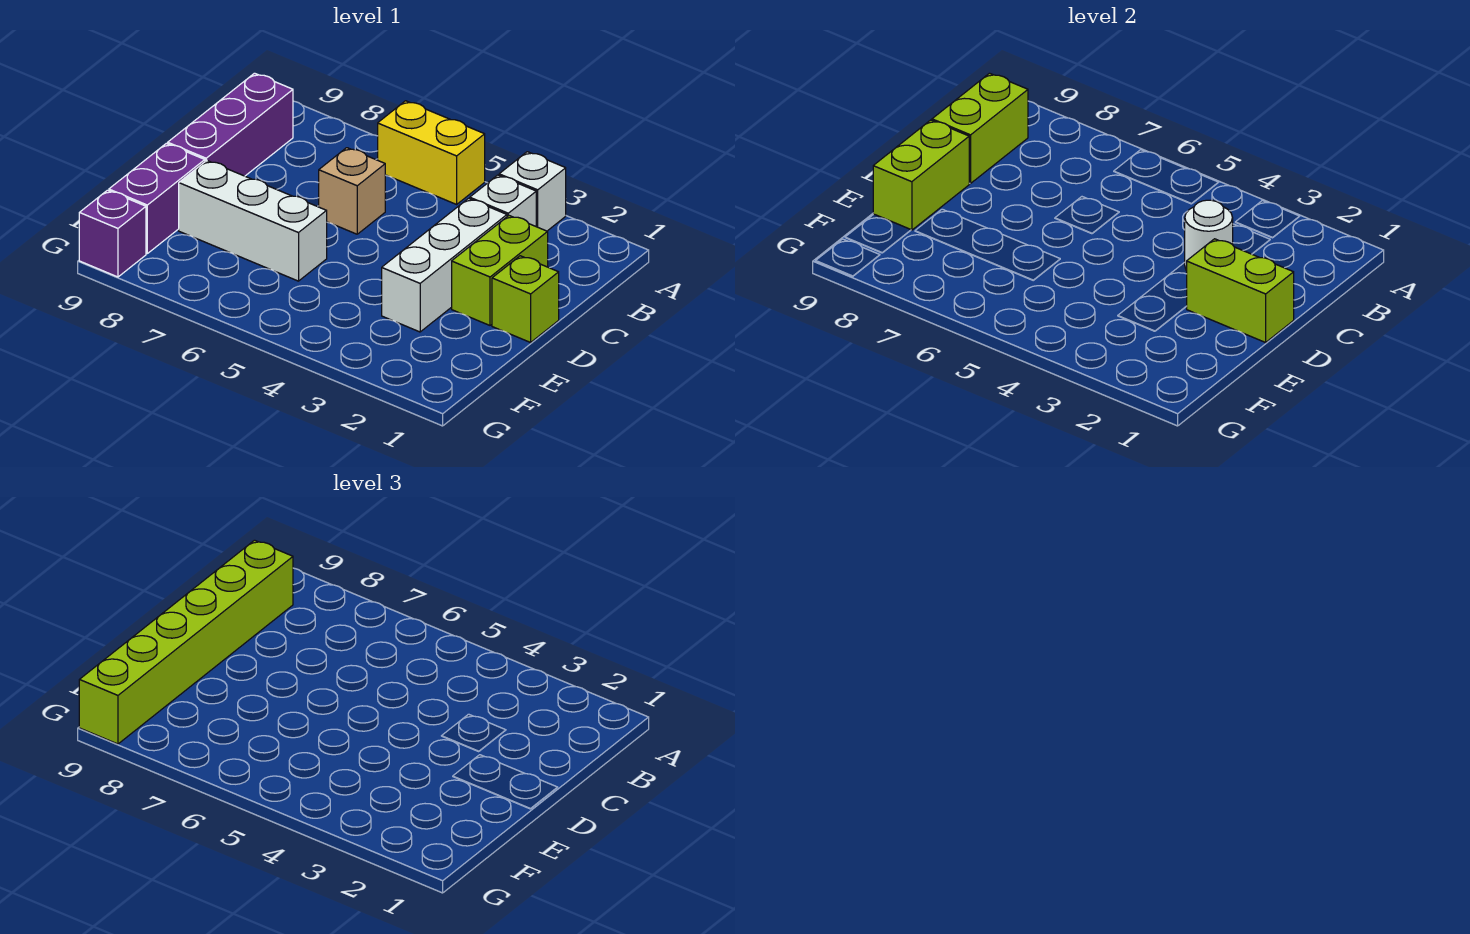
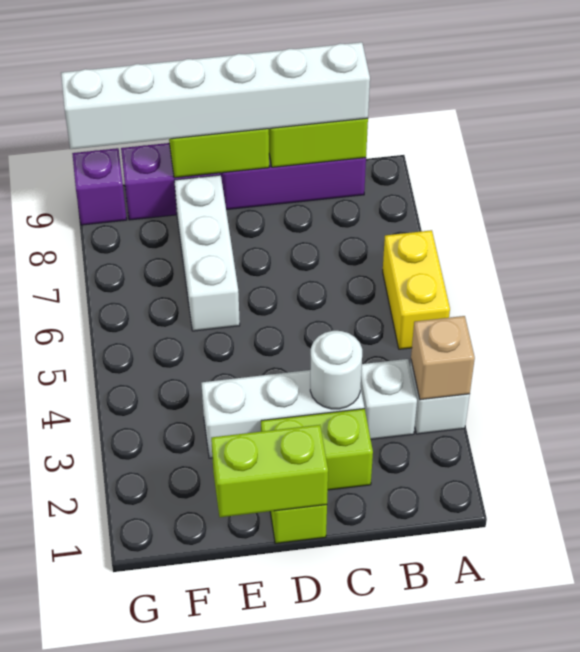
lime brick B9:G9 level 3 -> white brick B9:G9 level 3
tan brick C6 level 1 -> tan brick A3 level 2
lime brick D1:D2 level 2 -> lime brick D1:E1 level 2

